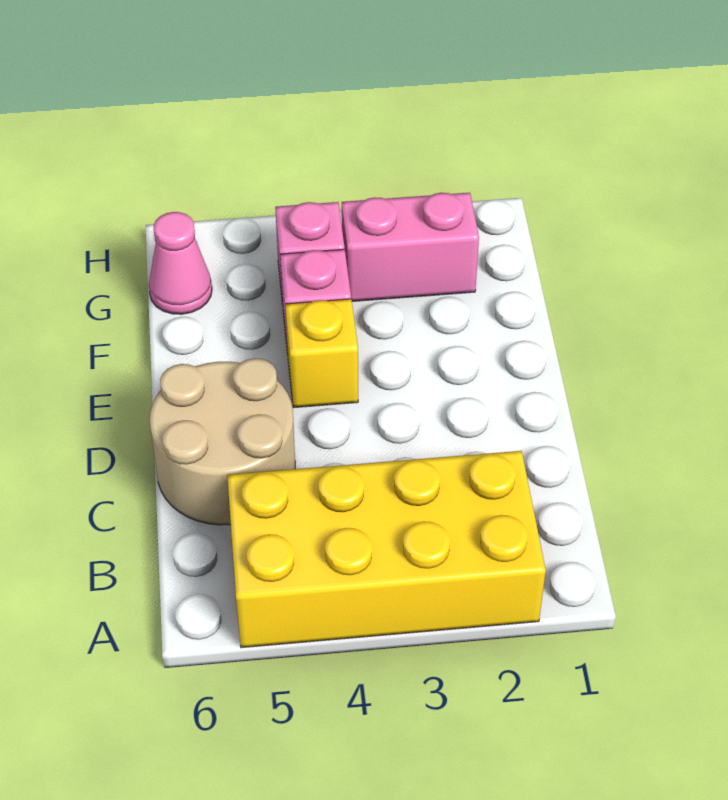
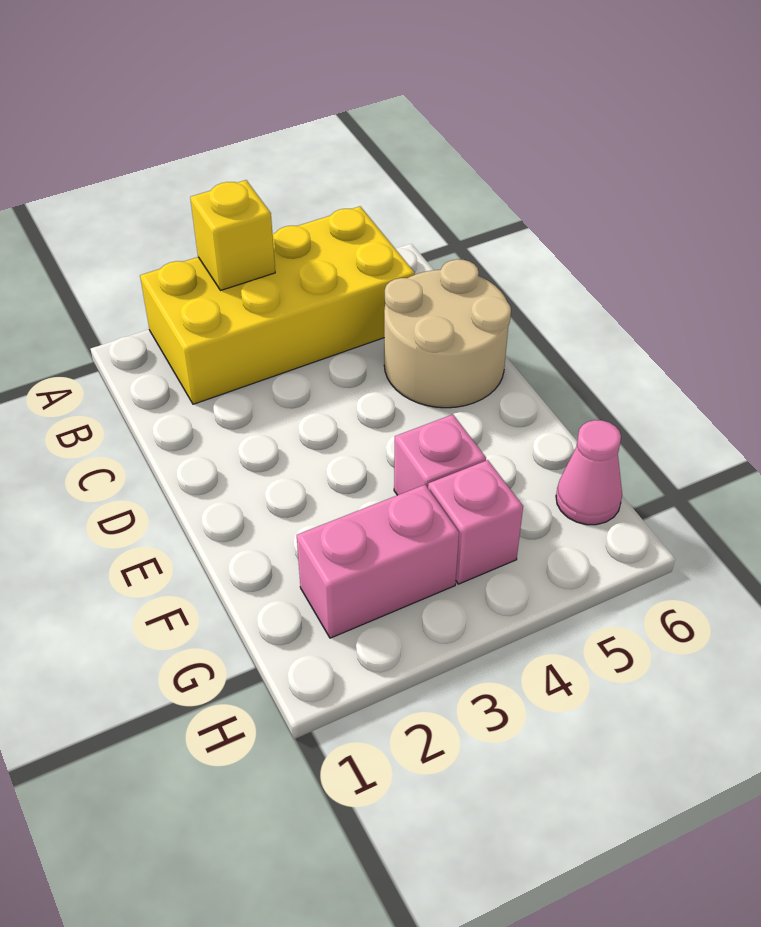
yellow brick E4 level 1 -> yellow brick A3 level 2

